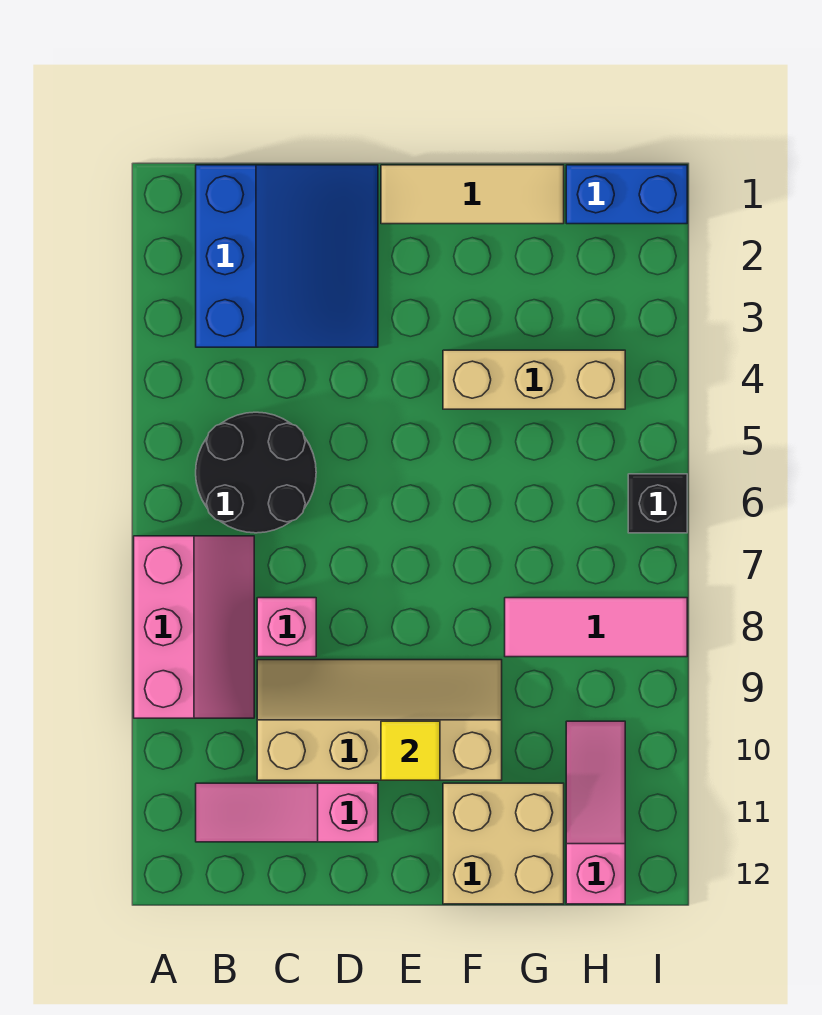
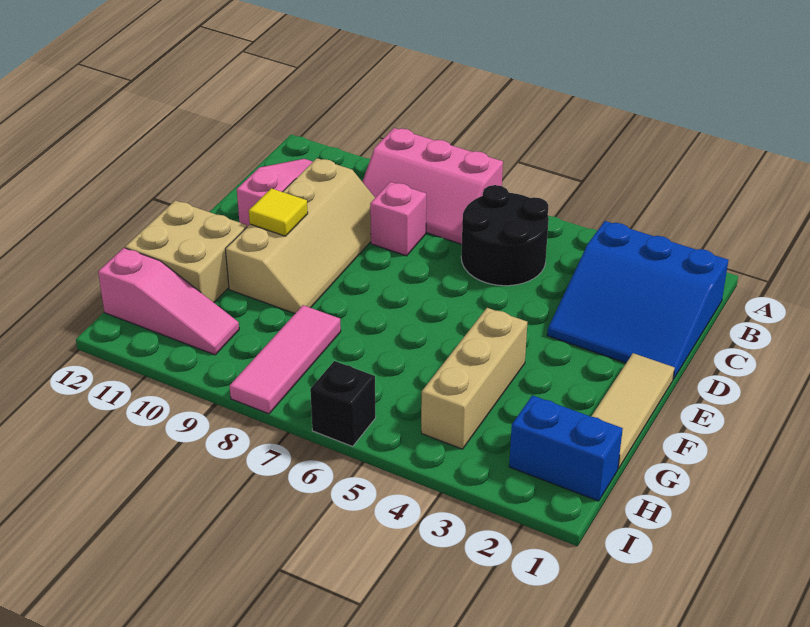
blue brick H1:I1 level 1 -> blue brick H1:H2 level 1

